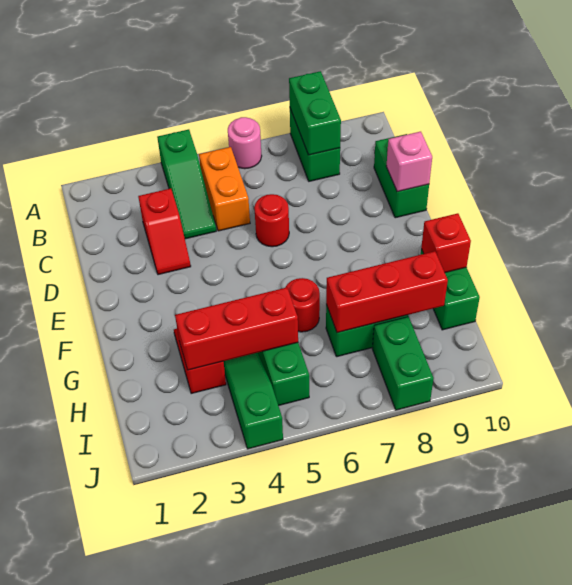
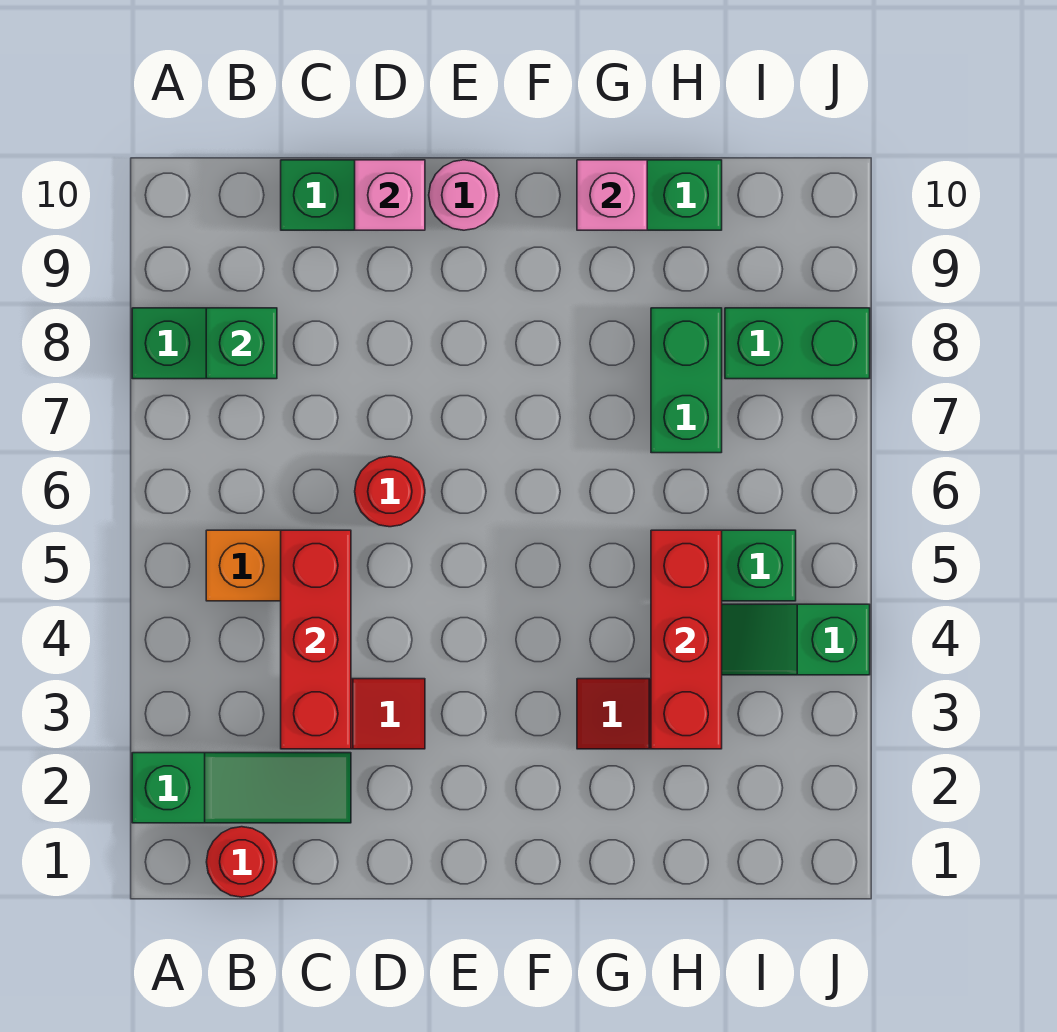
green slope A4:C4 level 1 top A -> green slope A2:C2 level 1 top A
pink round brick A6 level 1 -> pink round brick E10 level 1
green brick A8:B8 level 2 -> green brick B8 level 2
red round brick G6 level 1 -> red round brick B1 level 1
red brick G10 level 2 -> pink brick G10 level 2
red brick H7:H9 level 2 -> red brick C3:C5 level 2

